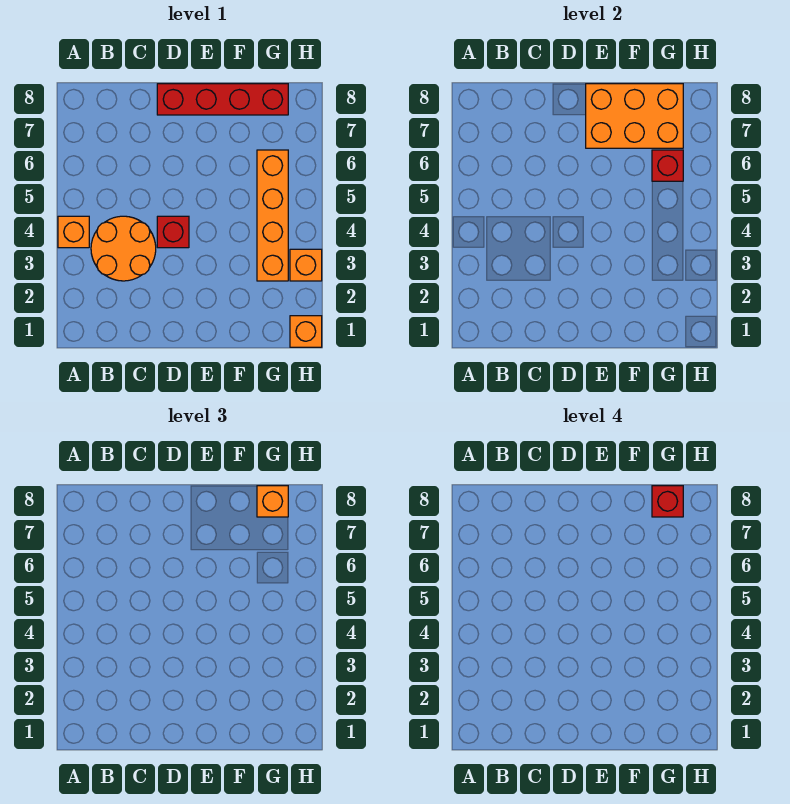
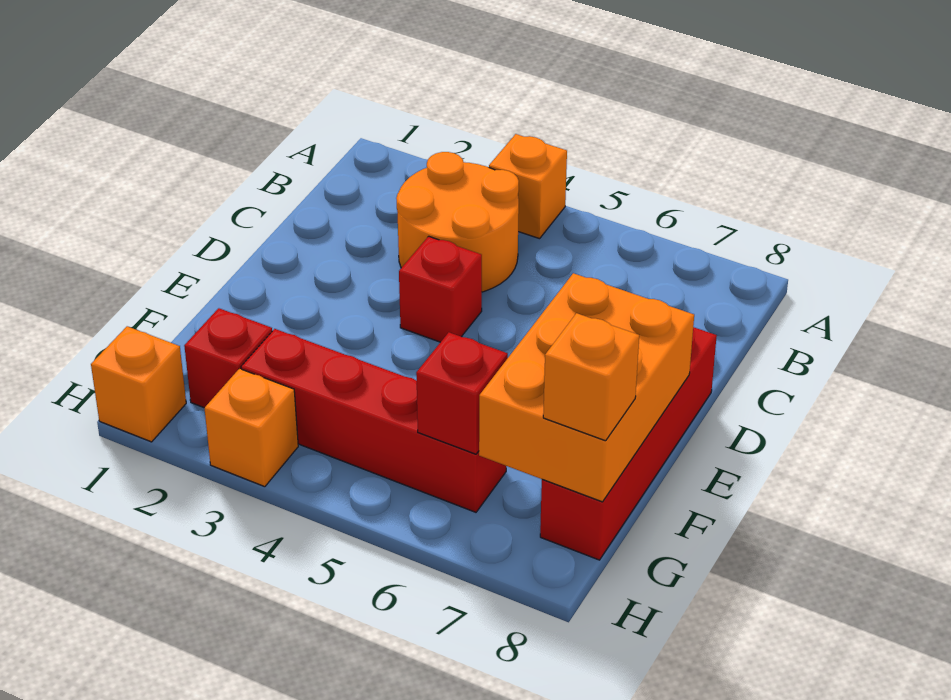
orange brick G3:G6 level 1 -> red brick G3:G6 level 1
red brick G8 level 4 -> red brick G2 level 1

